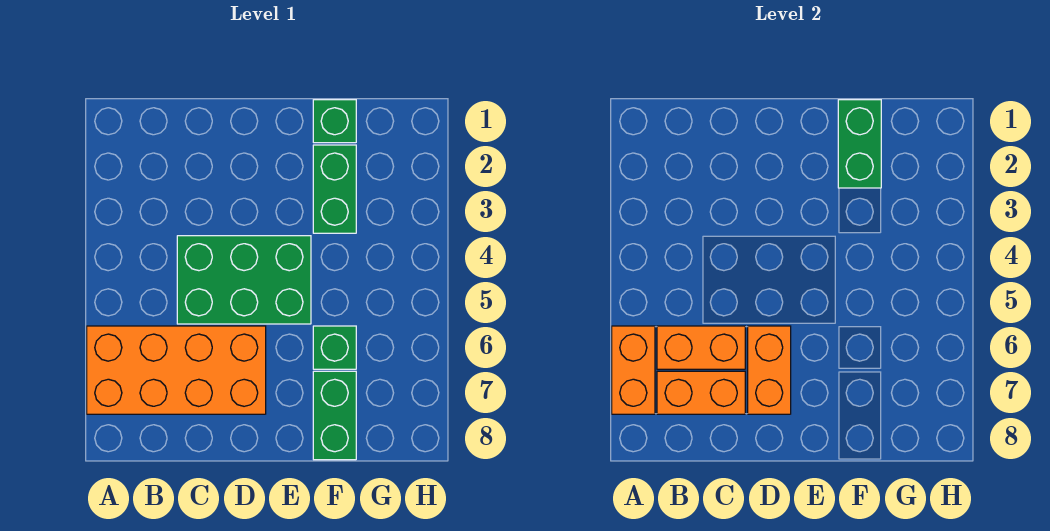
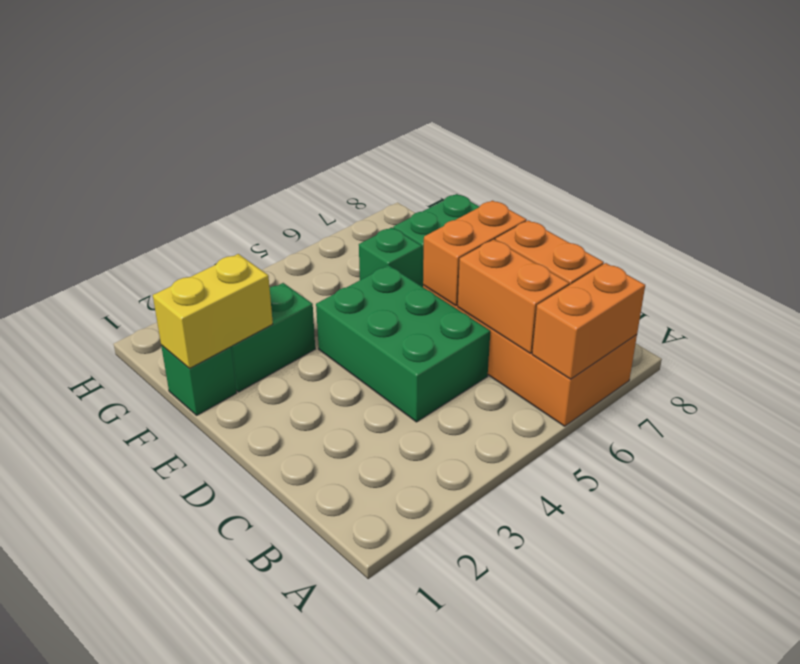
green brick F1:F2 level 2 -> yellow brick F1:F2 level 2

